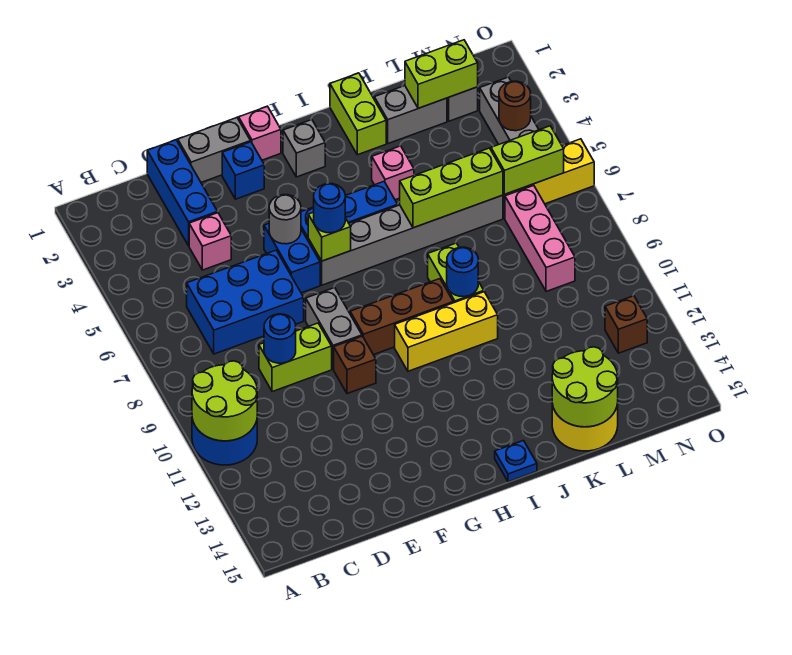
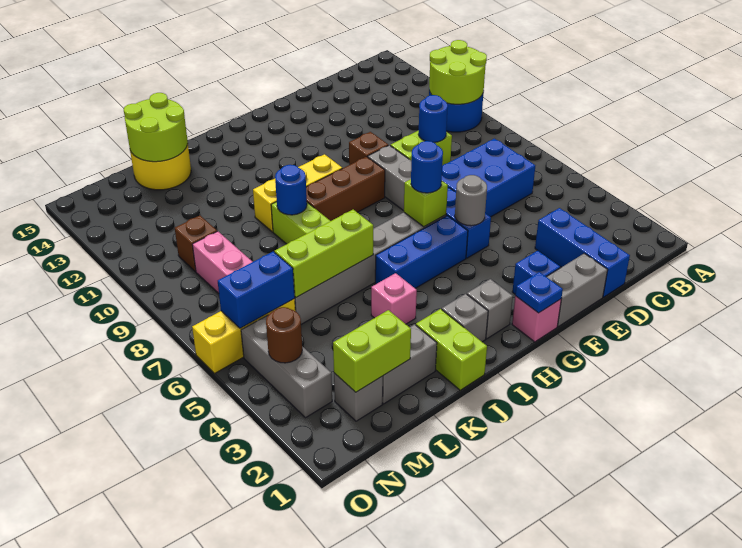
pink brick D4 level 1 -> none
none -> grey brick I2 level 1
blue plate I15 level 1 -> blue plate G1 level 2
lime brick M6:N6 level 2 -> blue brick M6:N6 level 2
brown brick N12 level 1 -> brown brick M10 level 1

